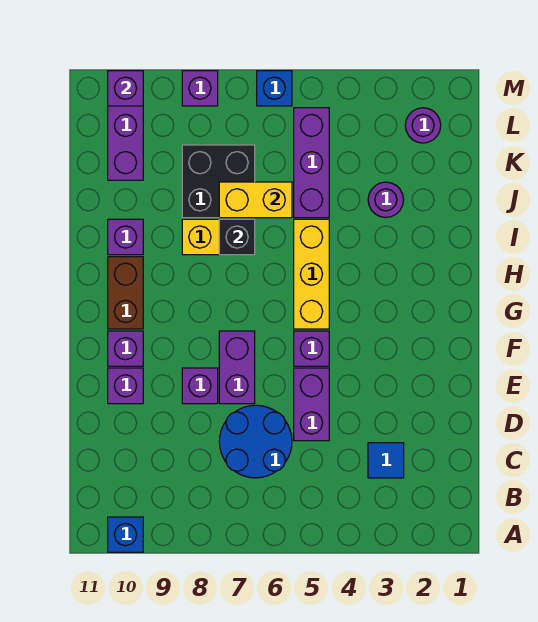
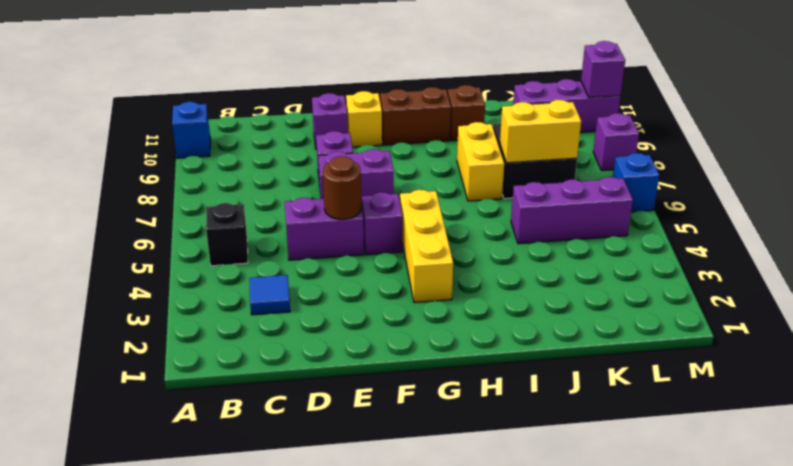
blue round brick C6:D7 level 1 -> none
none -> brown round brick E5 level 2
purple brick F10 level 1 -> yellow brick F10 level 1
yellow brick G5:I5 level 1 -> yellow brick G3:G5 level 1
black brick I7 level 2 -> black brick B5 level 1
purple brick I10 level 1 -> brown brick I10 level 1
purple round brick J3 level 1 -> none
yellow brick J6:J7 level 2 -> yellow brick J7:K7 level 2
purple round brick L2 level 1 -> none

